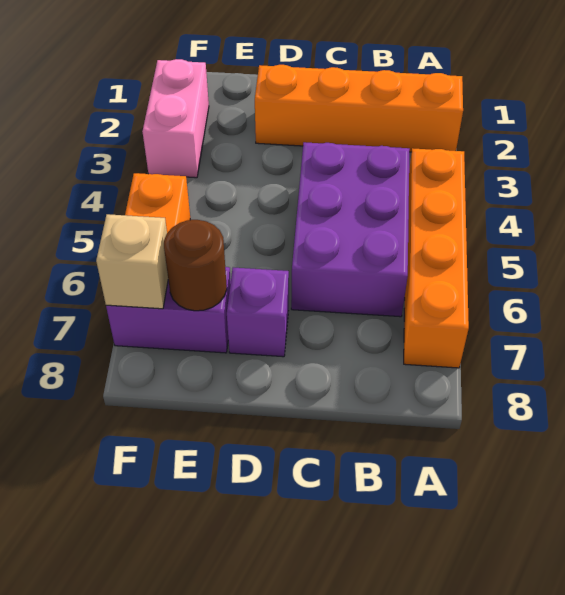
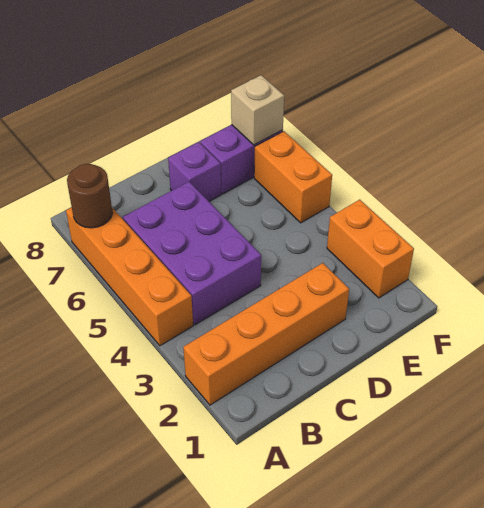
brown round brick E7 level 2 -> brown round brick A7 level 2
pink brick F2:F3 level 1 -> orange brick F2:F3 level 1

